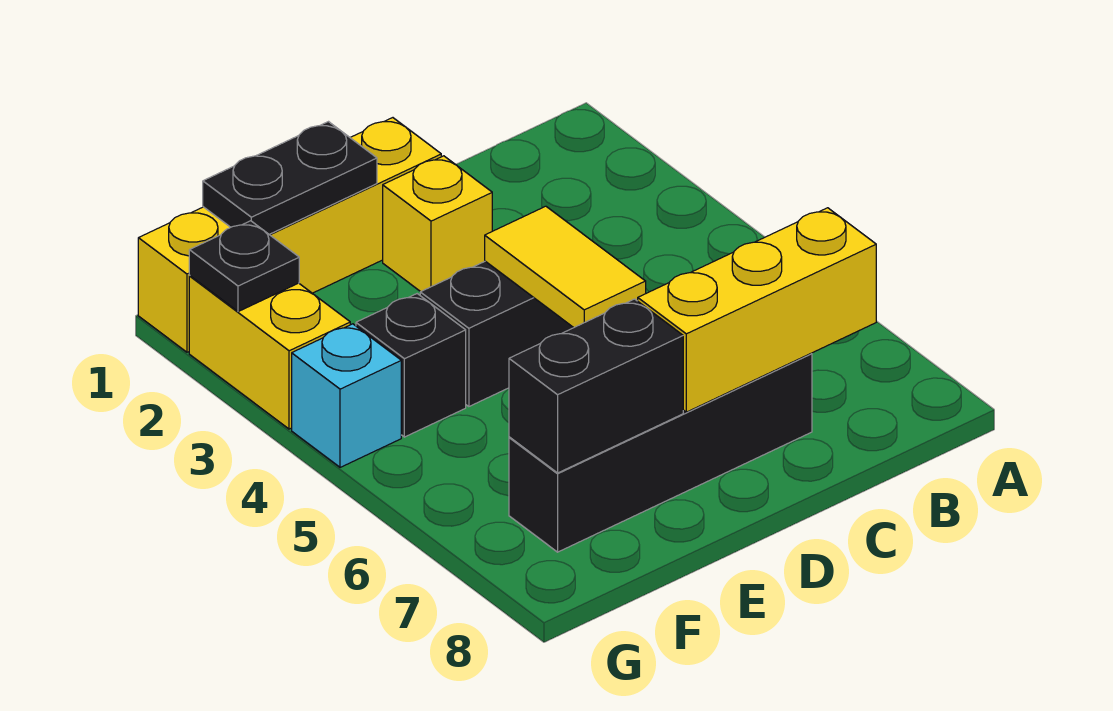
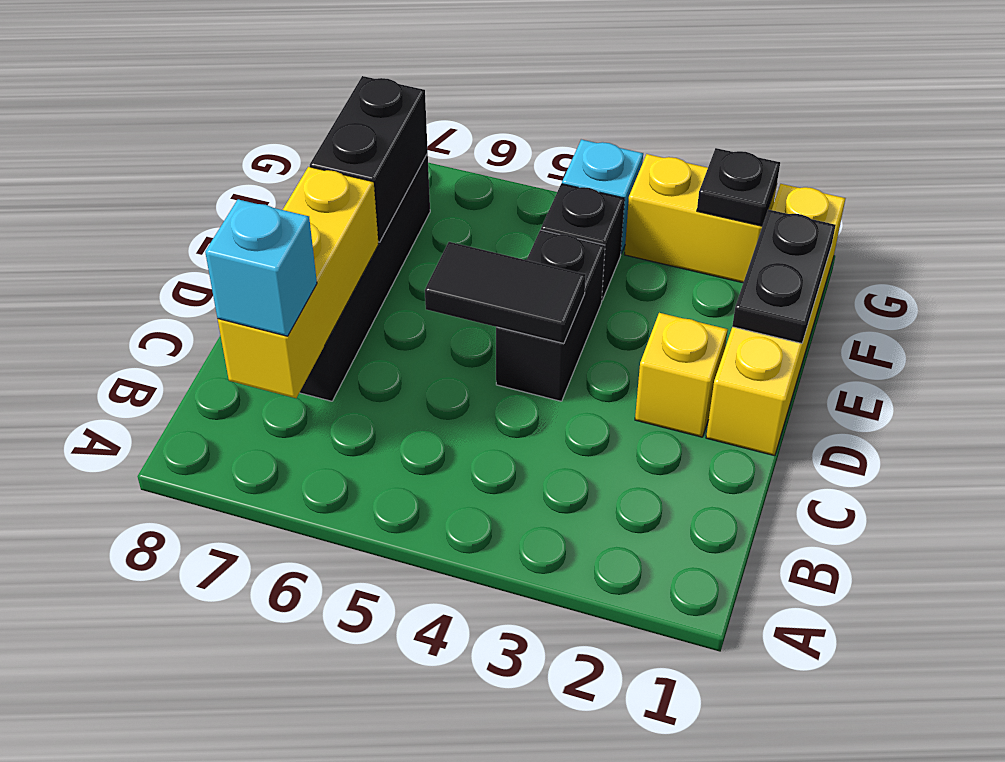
none -> cyan brick B7 level 3
yellow tile D4:D5 level 2 -> black tile D4:D5 level 2

